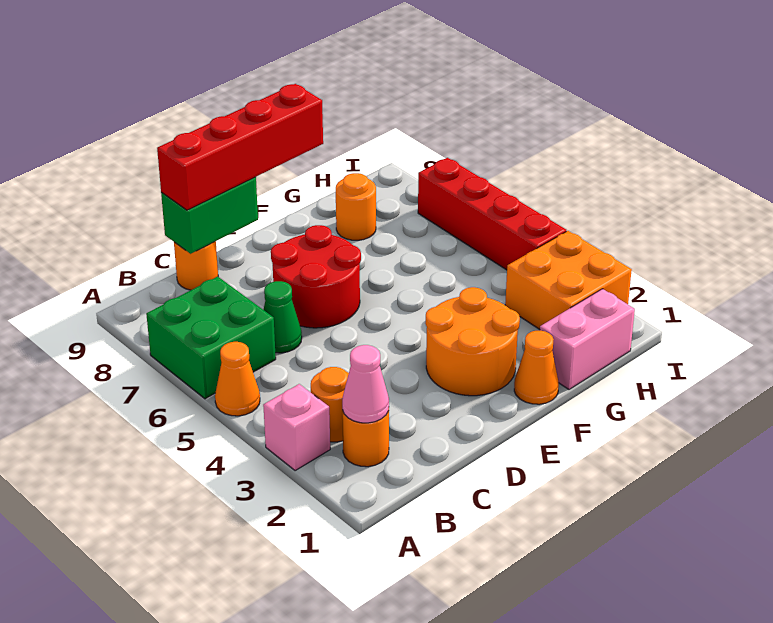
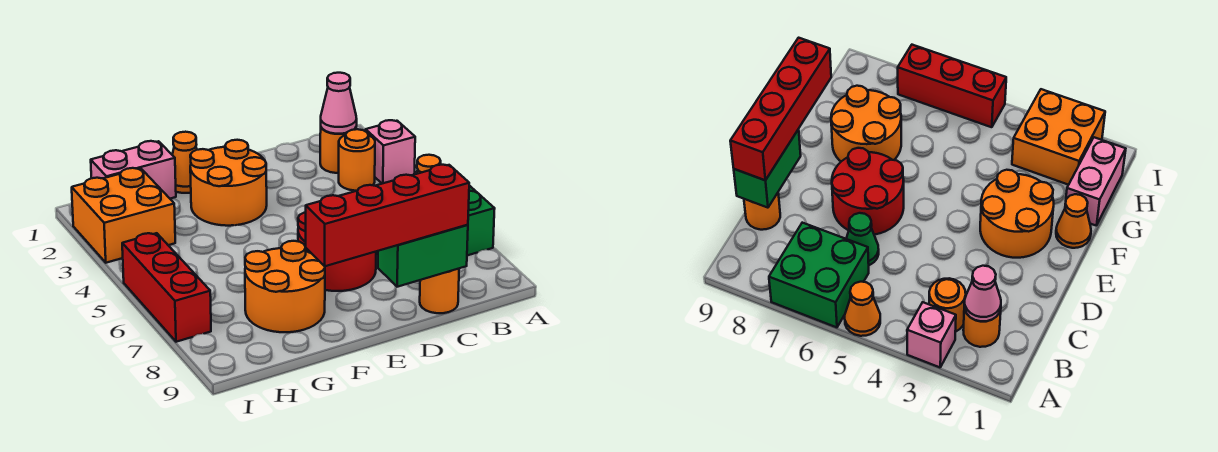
orange round brick G8 level 1 -> orange round brick F7:G8 level 1
red brick I4:I7 level 1 -> red brick I5:I7 level 1

